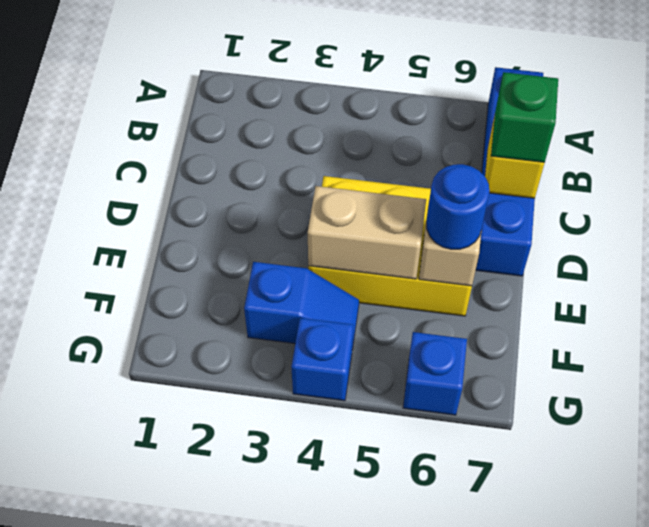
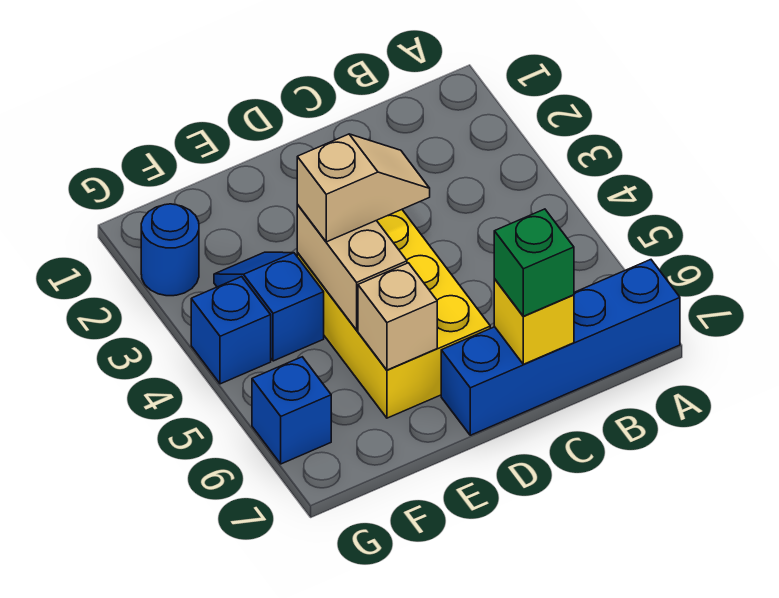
none -> tan slope D4:E4 level 3 top E
blue round brick E6 level 3 -> blue round brick G2 level 1
blue slope F3:F4 level 1 top 3 -> blue slope F3:F4 level 1 top 4

